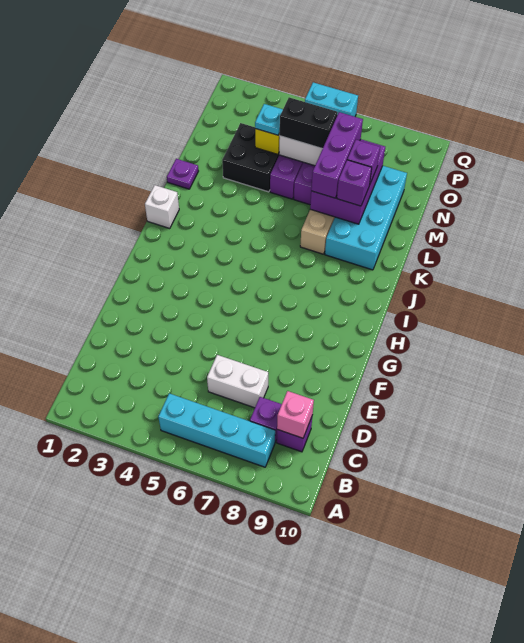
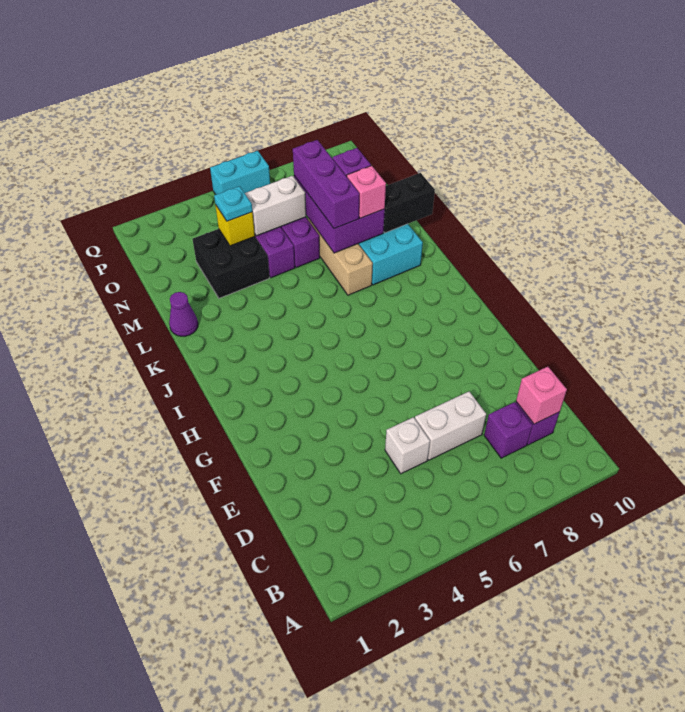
cyan brick B5:B8 level 1 -> none
white brick J1 level 1 -> white brick D5 level 1
purple plate L1 level 1 -> purple cone L1 level 1
purple brick L8 level 3 -> pink brick L8 level 3
black brick N5:N6 level 3 -> black brick L9:L10 level 2

